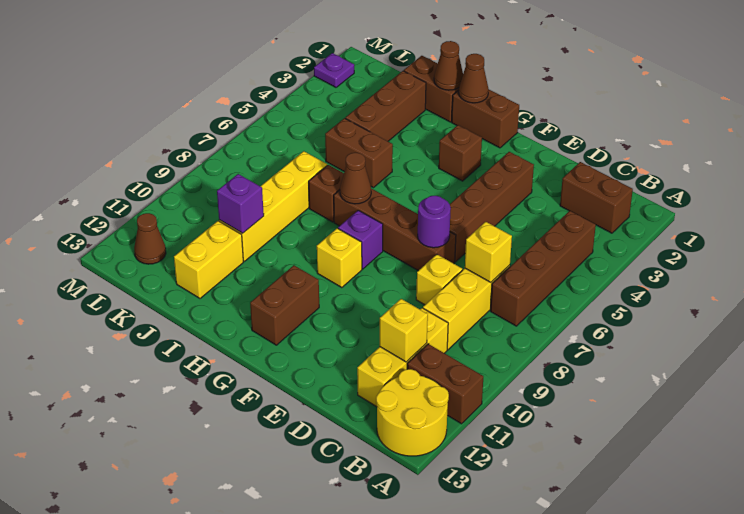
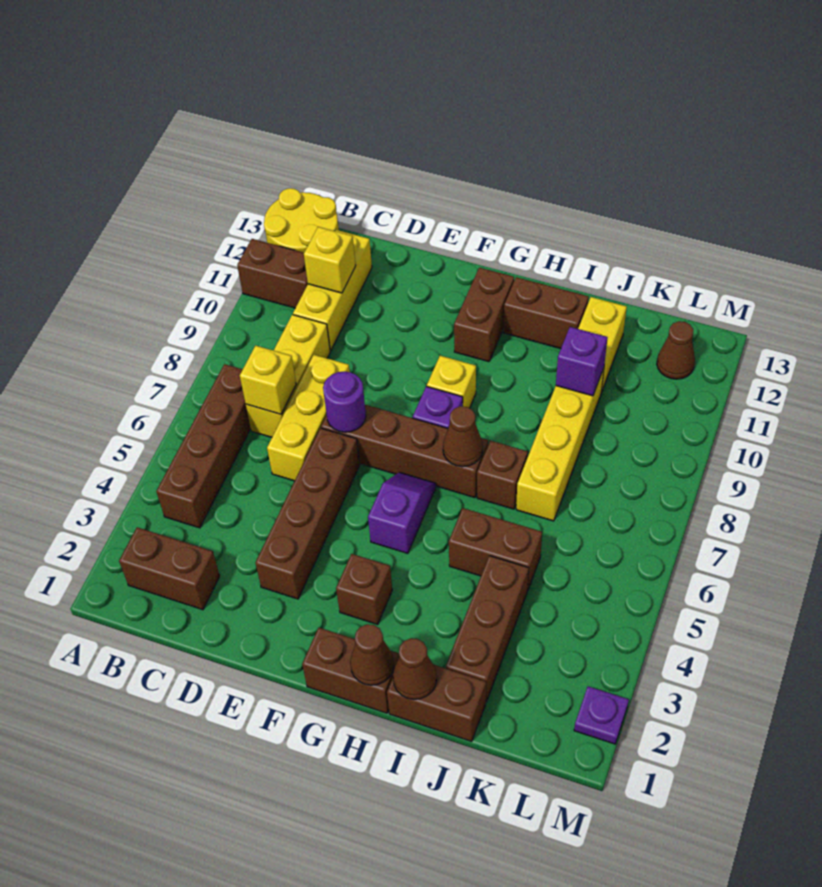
yellow brick D8 level 1 -> yellow brick D6:D8 level 1
none -> purple slope G5:G6 level 1 top 5
none -> brown brick H12:I12 level 1

